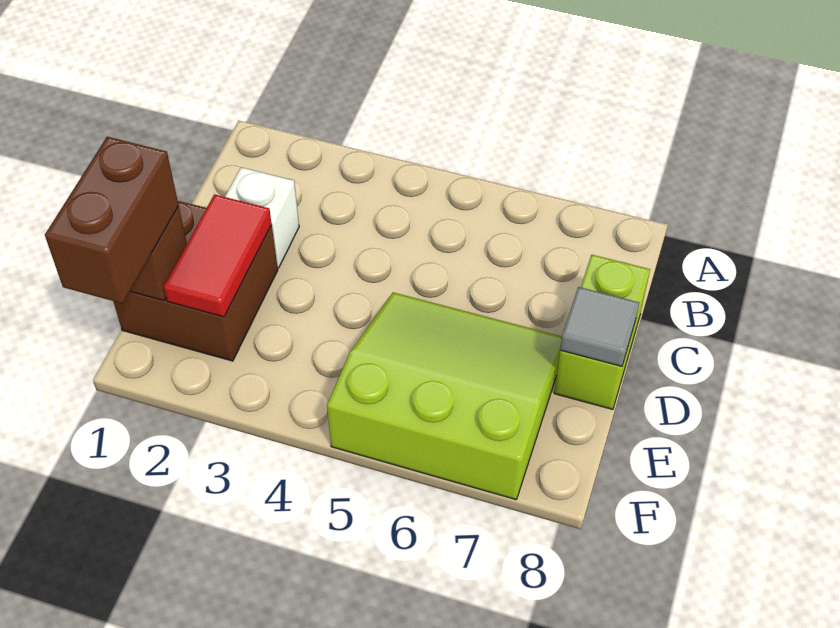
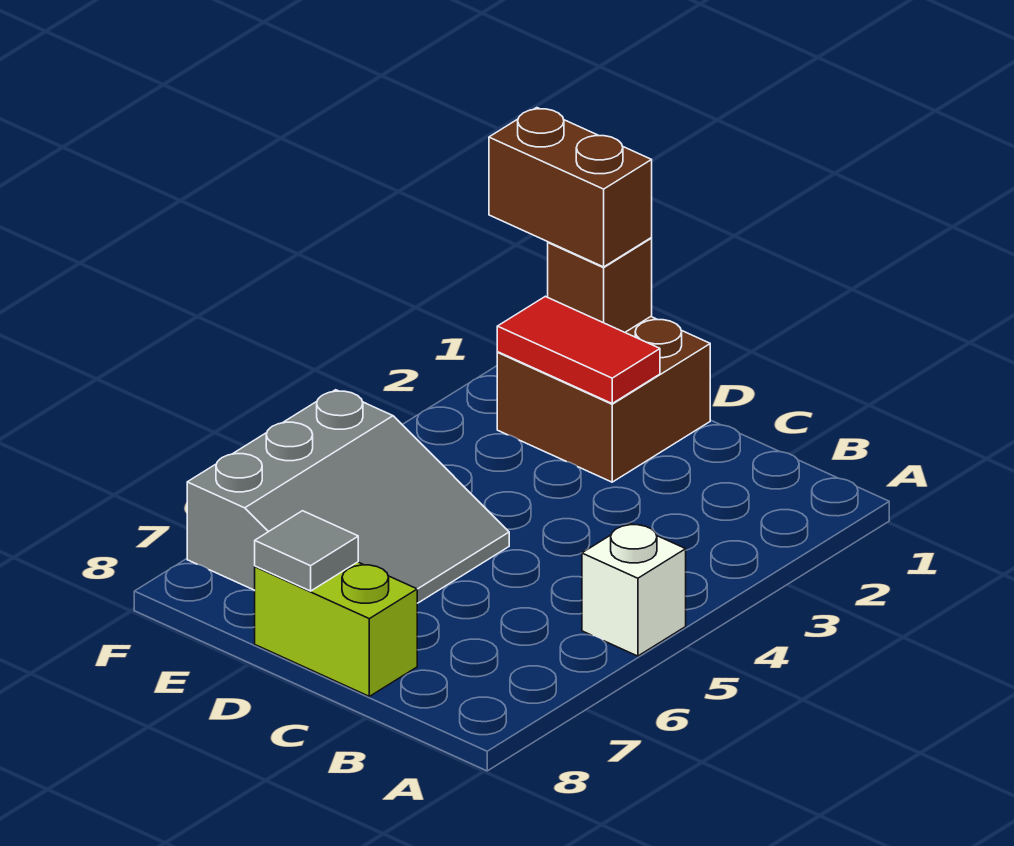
white brick C2 level 1 -> white brick A5 level 1
lime slope D5:F7 level 1 top F -> grey slope D5:F7 level 1 top F

